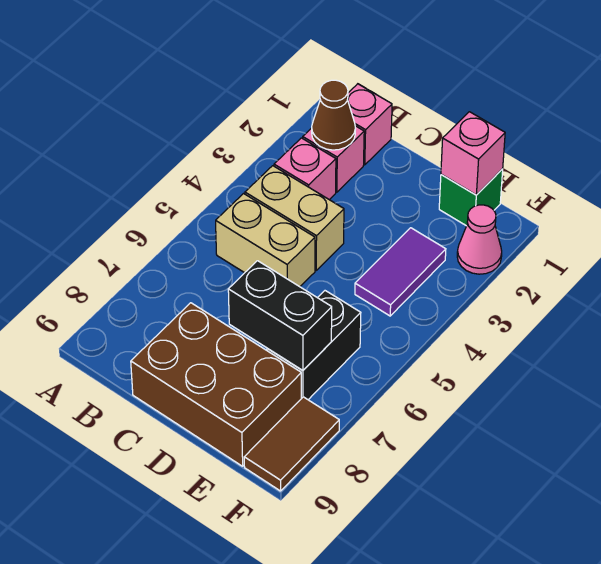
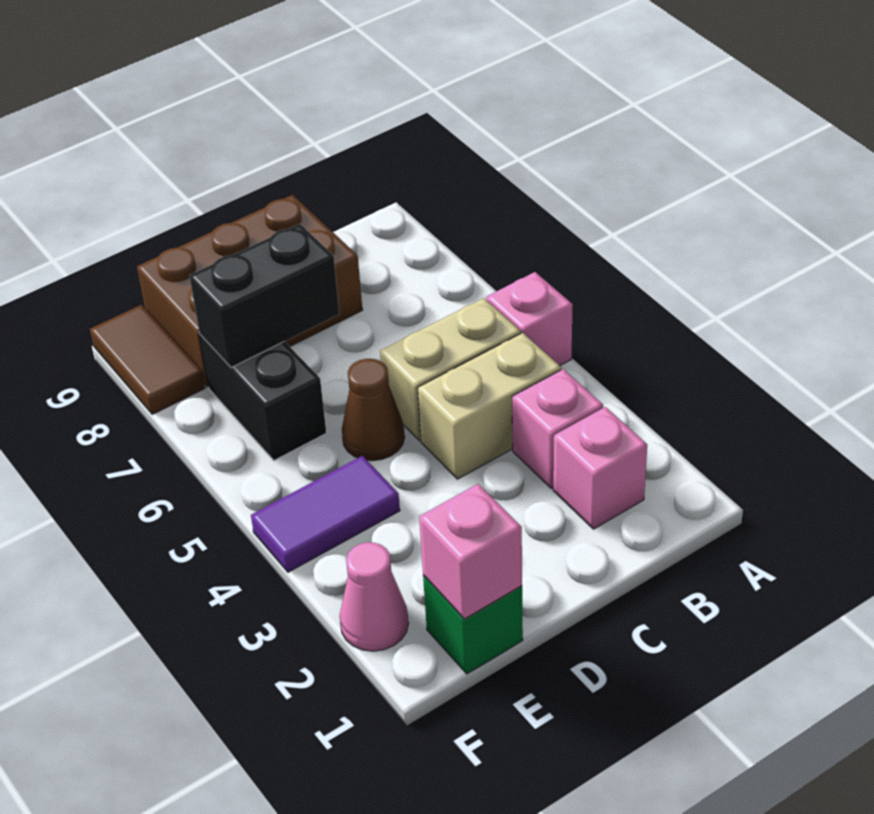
pink brick B1 level 1 -> pink brick A5 level 1
brown cone B2 level 2 -> brown cone D5 level 1
purple tile E3:E4 level 1 -> purple tile E4:F4 level 1

